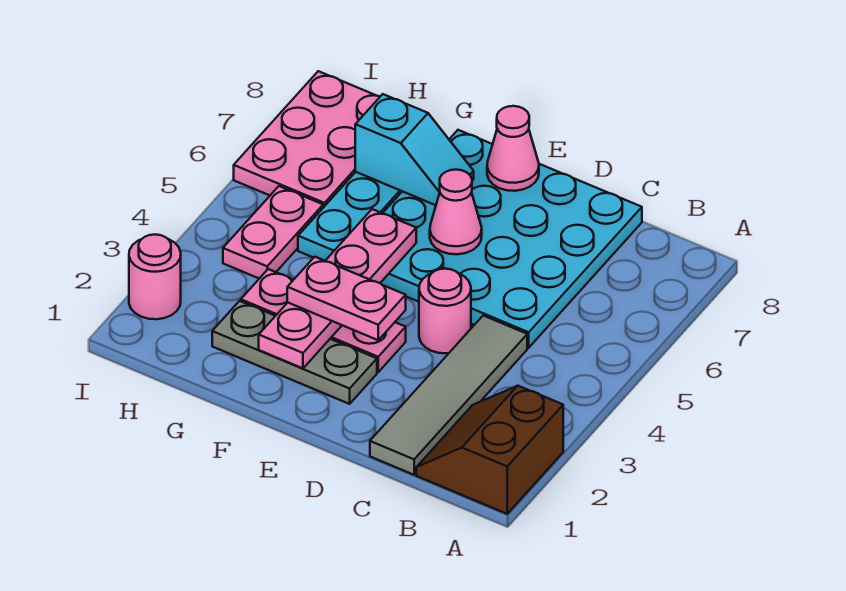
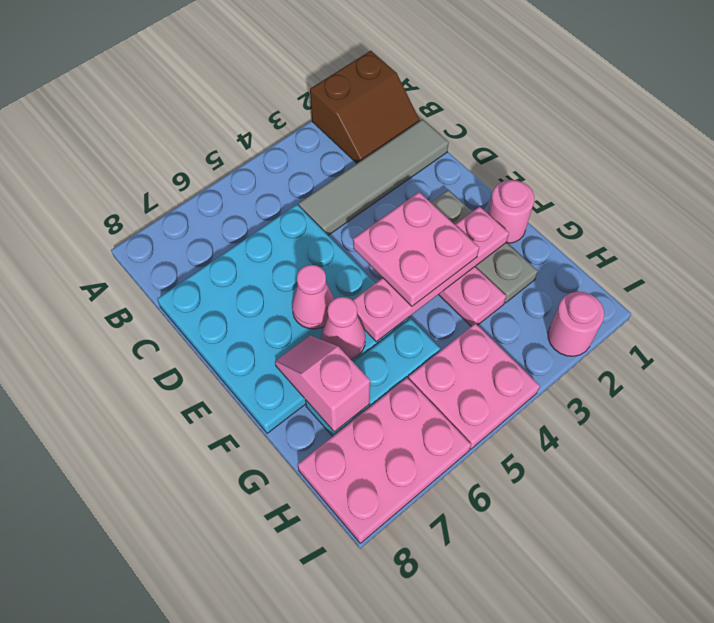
pink round brick D4 level 1 -> pink round brick F1 level 1
pink plate E3:F3 level 3 -> pink plate E3:F4 level 3
pink cone E8 level 2 -> pink cone F6 level 2
cyan slope F7:G7 level 2 top G -> pink slope F7:G7 level 2 top G
pink plate H4:H5 level 1 -> pink plate H4:I5 level 1

